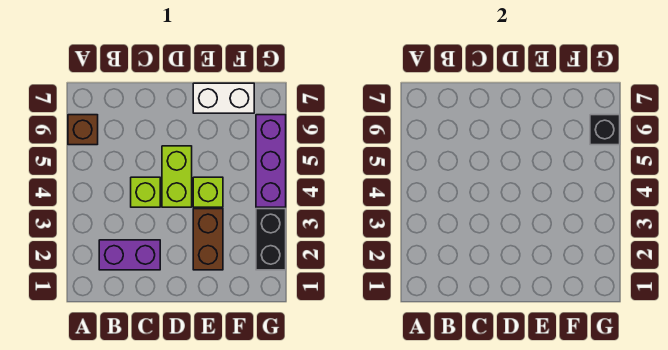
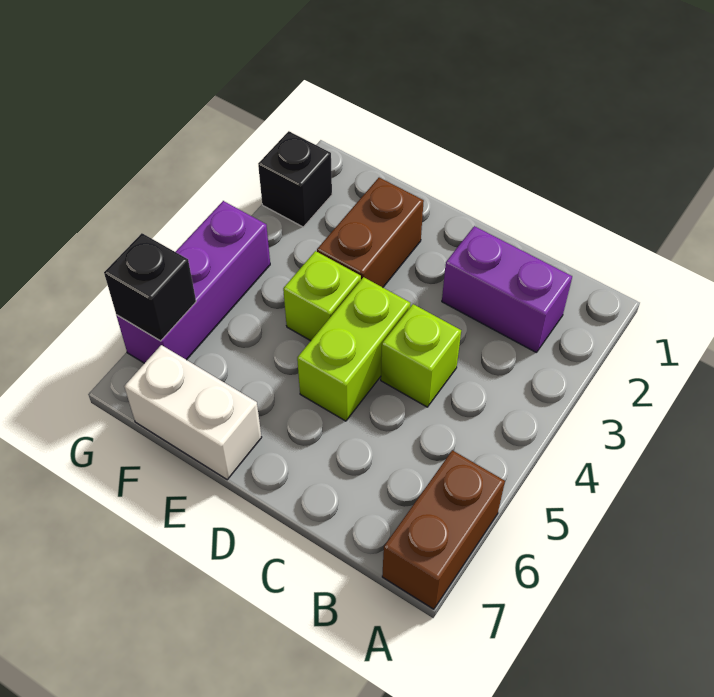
brown brick A6 level 1 -> brown brick A6:A7 level 1
black brick G2:G3 level 1 -> black brick G2 level 1

